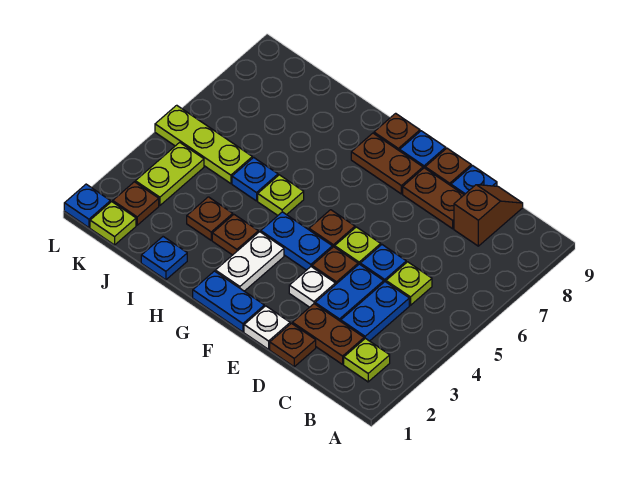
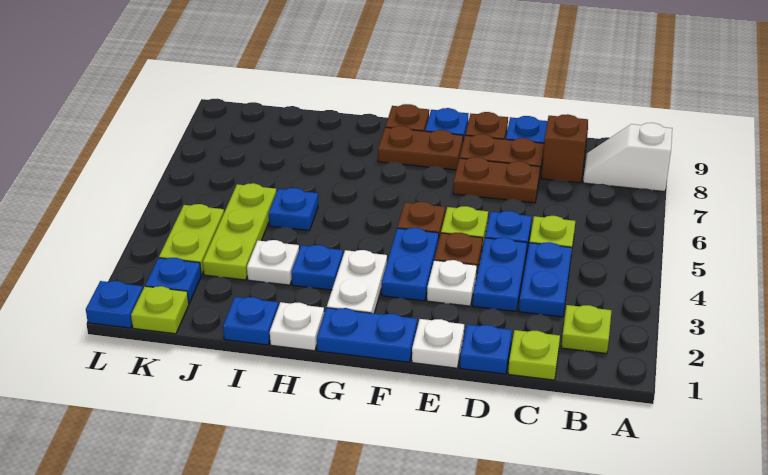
none -> white slope A8:B8 level 1 top A
brown plate C2:D2 level 1 -> brown plate D7:E7 level 1
brown plate D1 level 1 -> blue plate D1 level 1
blue plate F4:G4 level 1 -> blue plate F3:F4 level 1
none -> white plate H1 level 1
brown plate H3 level 1 -> blue plate H3 level 1
lime plate H5 level 1 -> lime plate C1 level 1
brown plate I3 level 1 -> white plate I3 level 1
lime plate J5:L5 level 1 -> lime plate J3:J5 level 1
brown plate K2 level 1 -> blue plate K2 level 1

